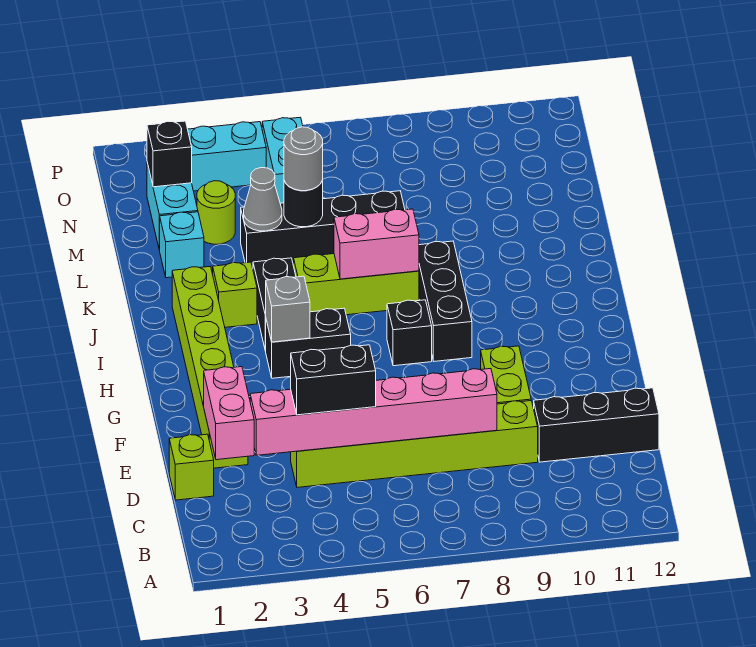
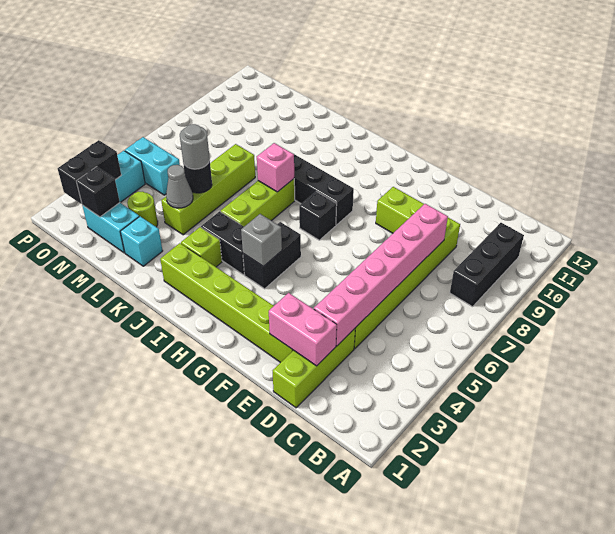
lime brick D1 level 1 -> lime brick D1:D3 level 1
black brick D4:D5 level 3 -> black brick O2:O3 level 2
black brick D10:D12 level 1 -> black brick B8:B10 level 1
pink brick J6:J7 level 2 -> pink brick J7 level 2
black brick L4:L7 level 1 -> lime brick L4:L7 level 1

